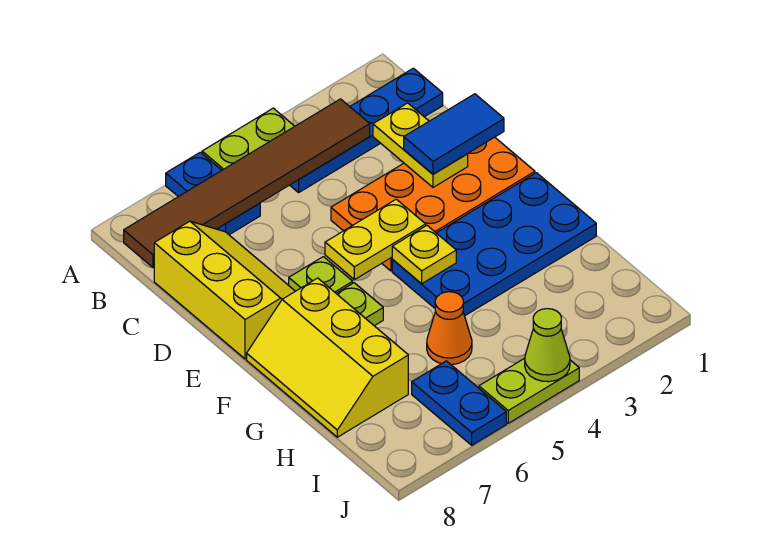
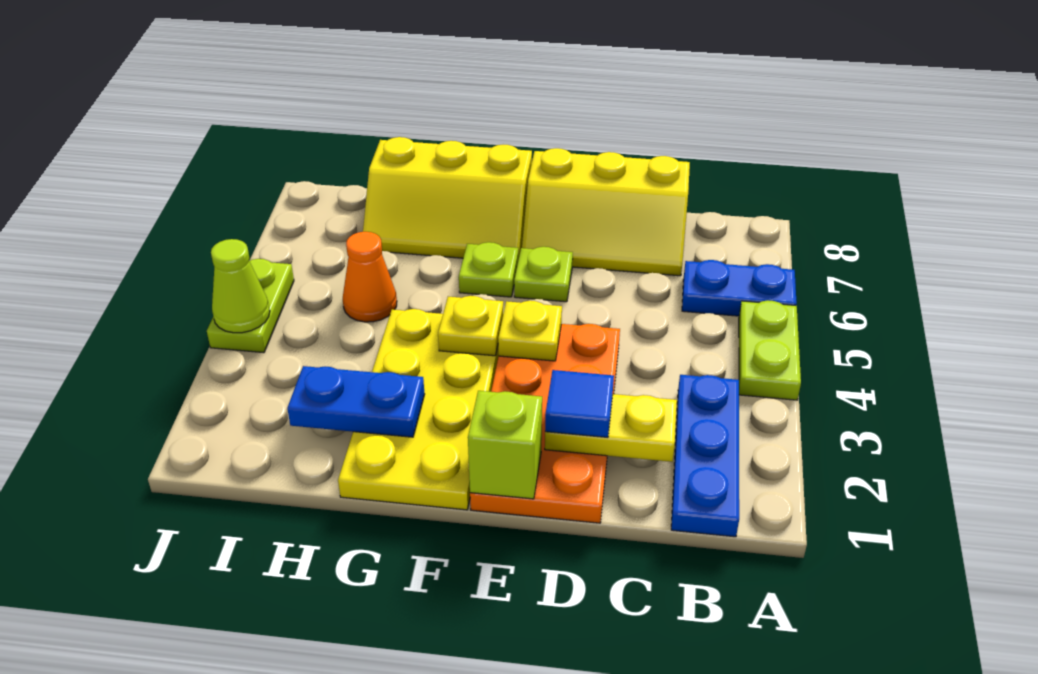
blue plate B1:B4 level 1 -> blue plate B1:B3 level 1
brown tile B3:B8 level 2 -> none
blue tile D1:D2 level 3 -> blue tile D2 level 3
none -> lime brick E1 level 2
yellow plate E4:E5 level 2 -> yellow plate E4 level 2
blue plate F1:G4 level 1 -> yellow plate F1:G4 level 1
yellow slope F7:H8 level 1 top 7 -> yellow slope F7:H8 level 1 top 8
blue plate I6:J6 level 1 -> blue plate G2:H2 level 2

